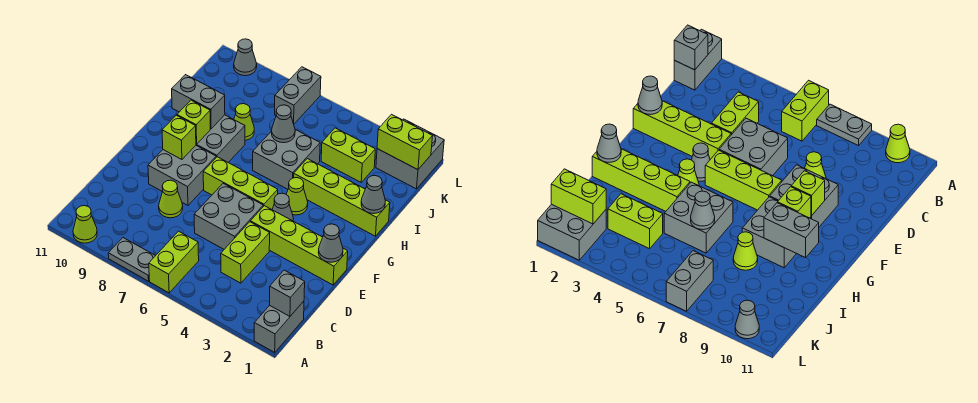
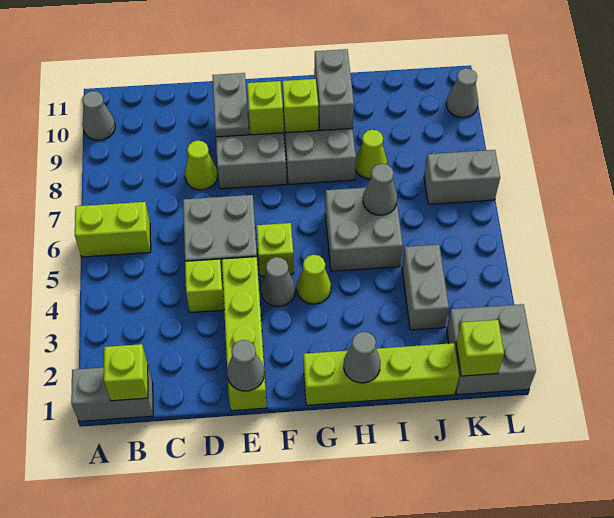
grey plate A7:A8 level 1 -> grey plate E9:E10 level 2
lime cone A10 level 1 -> grey cone A10 level 1
grey brick B1 level 2 -> lime brick B1 level 2
lime brick C4:D4 level 1 -> lime brick D4 level 1
lime brick F5:F7 level 1 -> lime brick F5 level 1
lime brick H1:H4 level 1 -> lime brick G1:J1 level 1
lime brick J3:J4 level 1 -> grey brick J3:J4 level 1
lime brick K1:K2 level 2 -> lime brick K1 level 2

